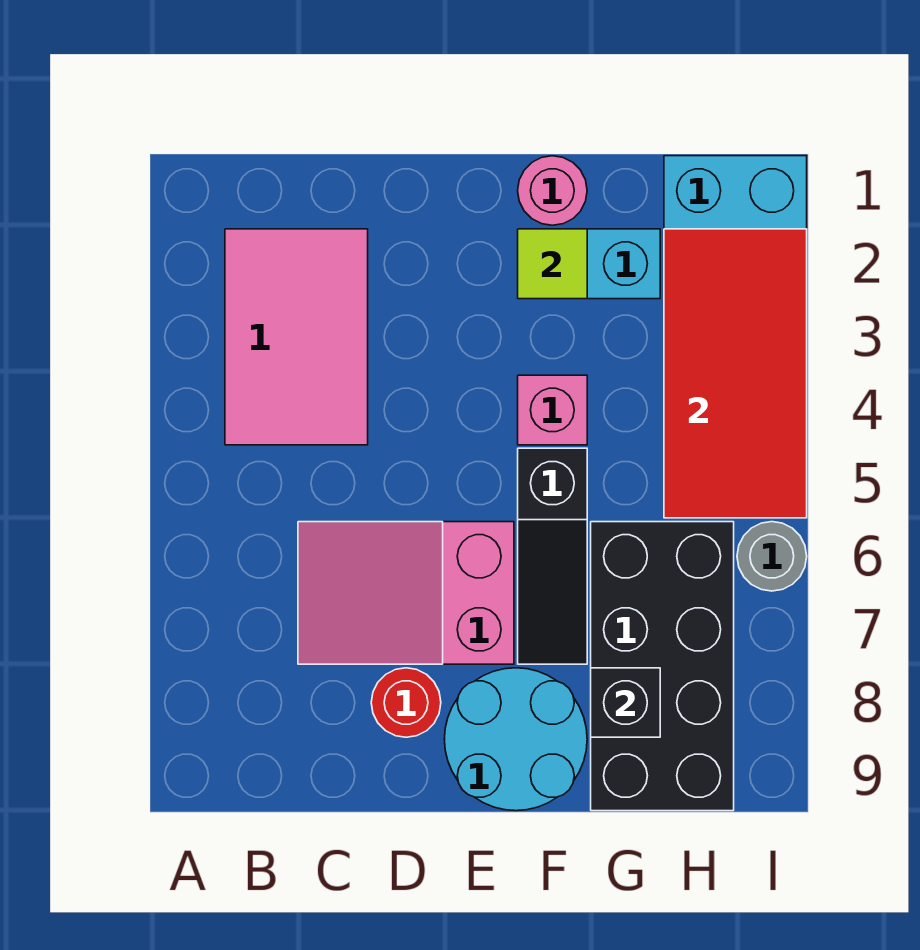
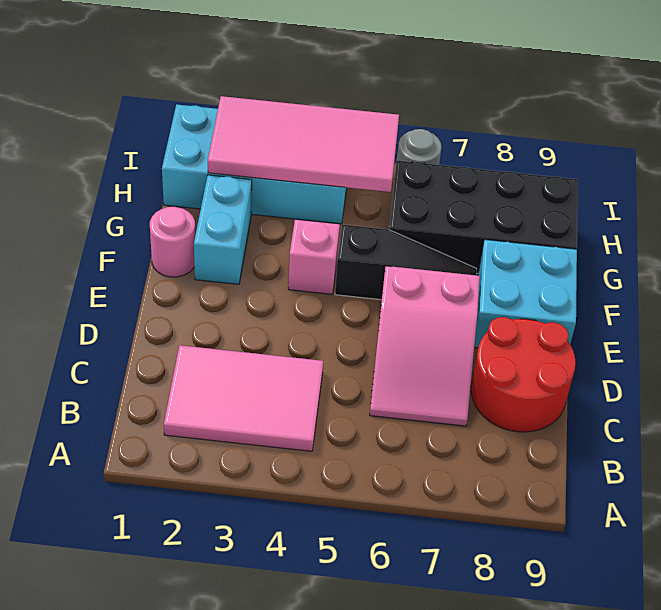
red round brick D8 level 1 -> red round brick C8:D9 level 1
cyan round brick E8:F9 level 1 -> cyan brick E8:F9 level 1
lime tile F2 level 2 -> none
black brick G8 level 2 -> none
red tile H2:I5 level 2 -> pink tile H2:I5 level 2

